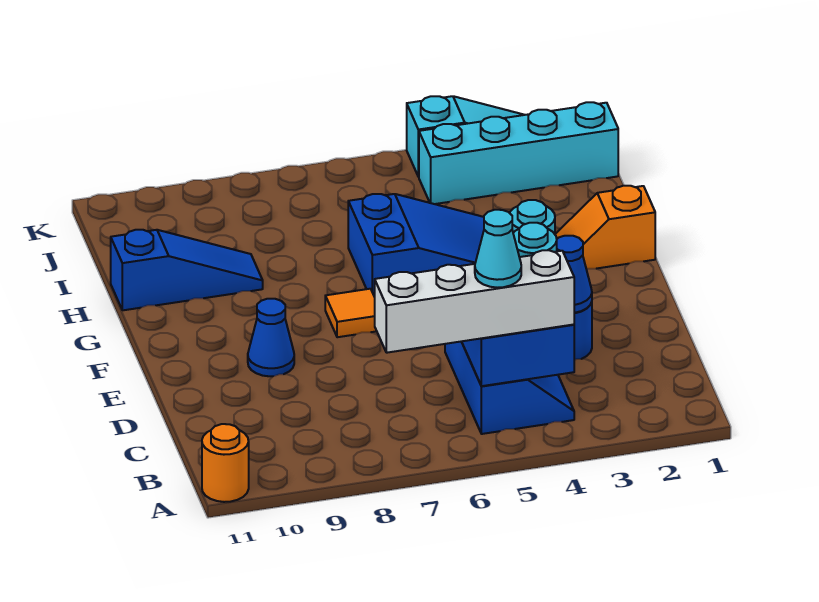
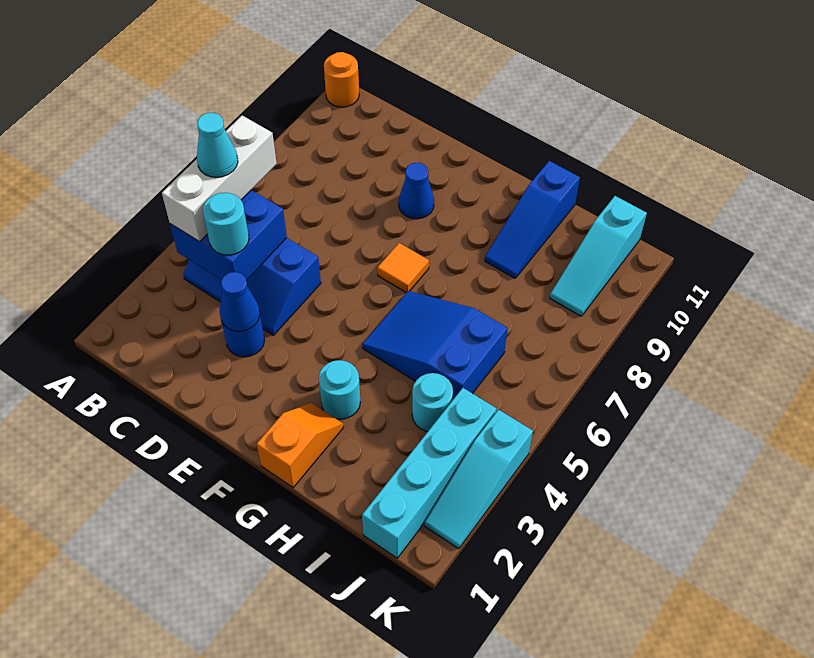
white brick B4:B7 level 3 -> white brick B4:B6 level 3
blue slope G4:H6 level 1 top 6 -> blue slope G5:I6 level 1 top I
none -> cyan round brick I4 level 1
none -> cyan slope J9:J11 level 1 top 11

